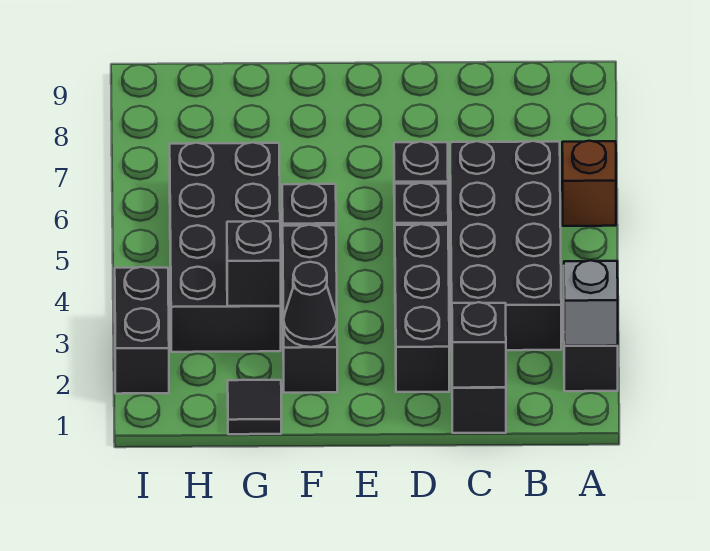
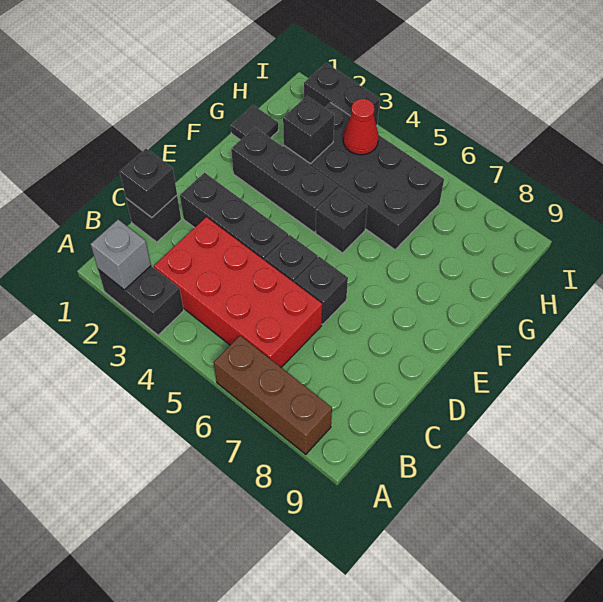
brown brick A6 level 1 -> brown brick A6:A8 level 1
black brick B3:C6 level 1 -> red brick B3:C6 level 1
black cone F2 level 2 -> none
none -> red cone H4 level 2

